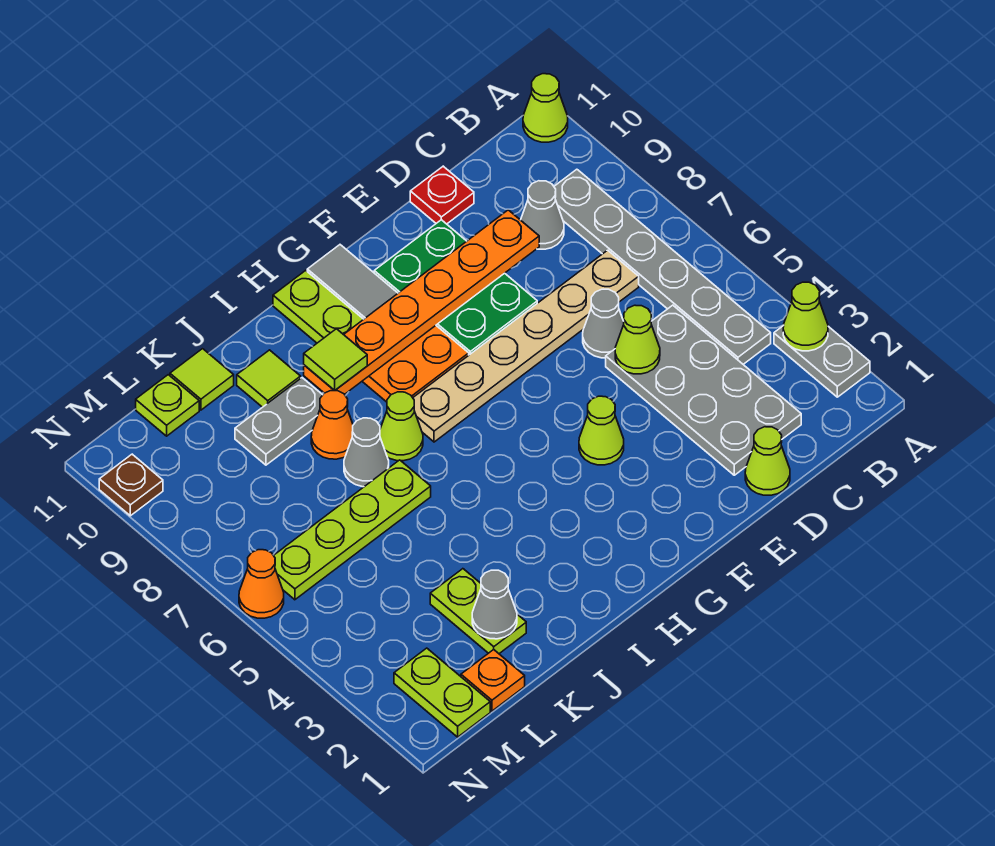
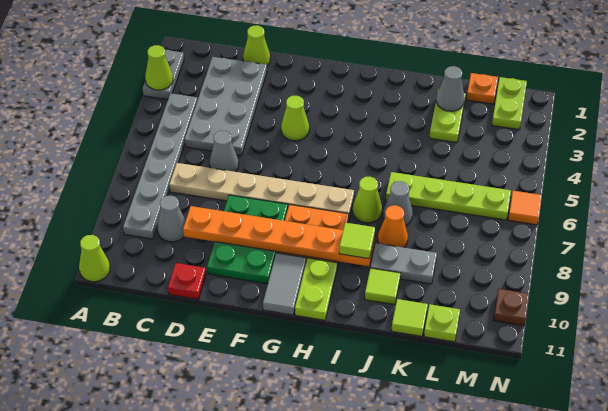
lime cone D5 level 2 -> none
orange cone N6 level 1 -> orange tile N6 level 1

